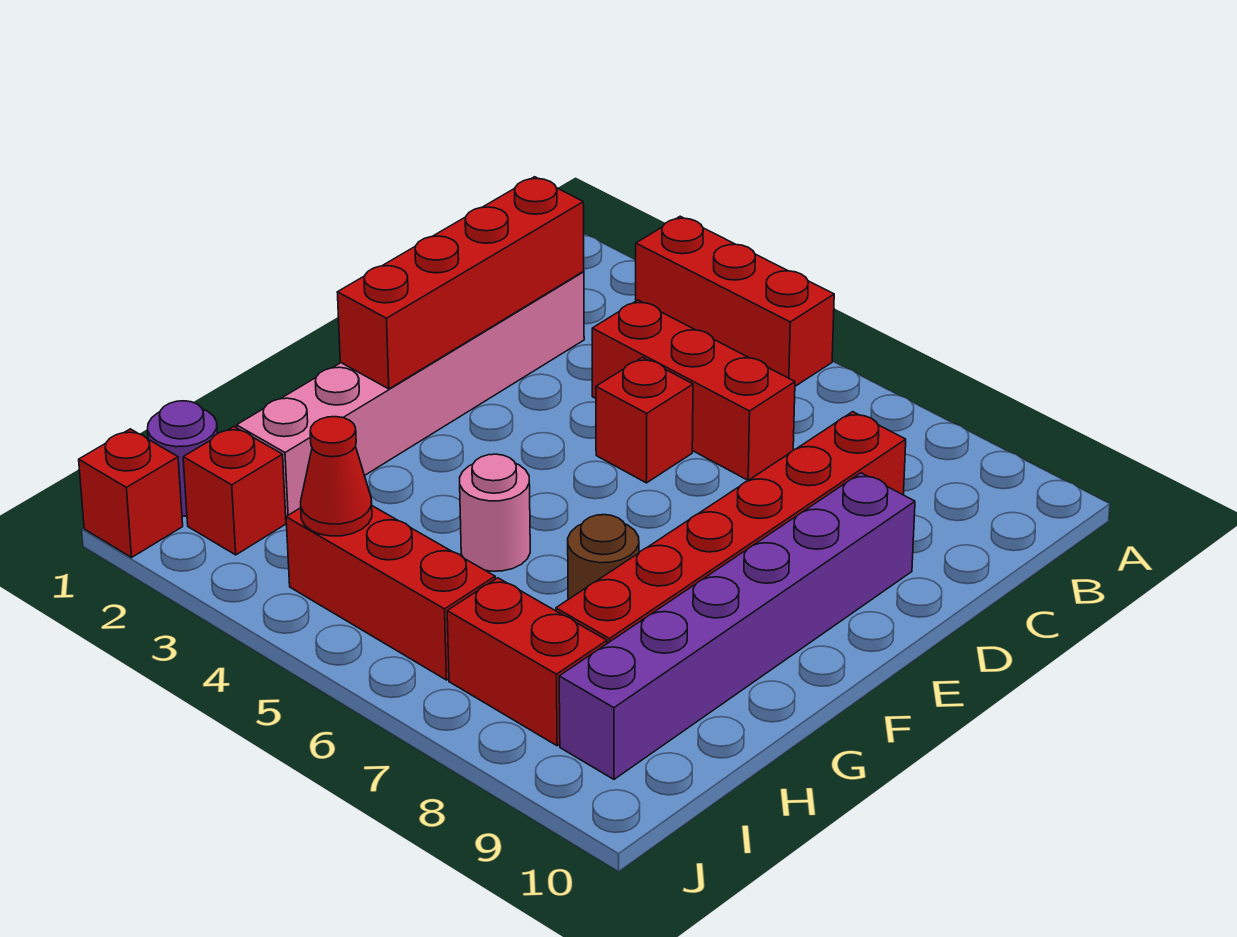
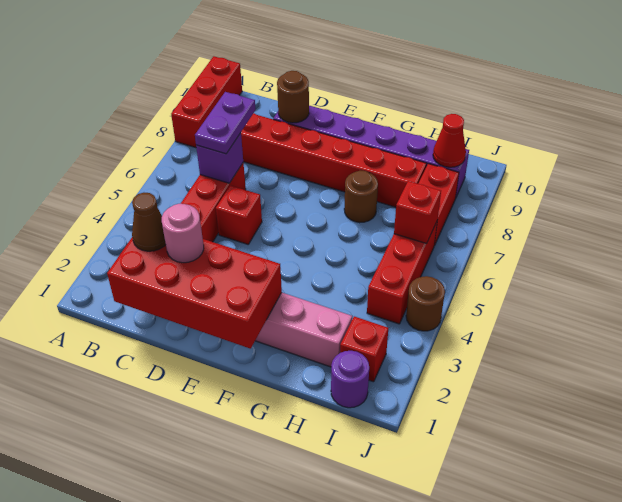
red brick A3:A5 level 1 -> red brick A8:A10 level 1
red brick C2:F2 level 2 -> red brick C1:F2 level 2
none -> brown cone C2 level 3
none -> purple brick C6 level 2
none -> purple plate C6:C7 level 3
none -> brown round brick D9 level 2
pink round brick G5 level 1 -> pink round brick D2 level 3
red cone I4 level 2 -> red cone I9 level 2
red brick J1 level 1 -> red brick I6 level 2
none -> brown round brick J4 level 1

